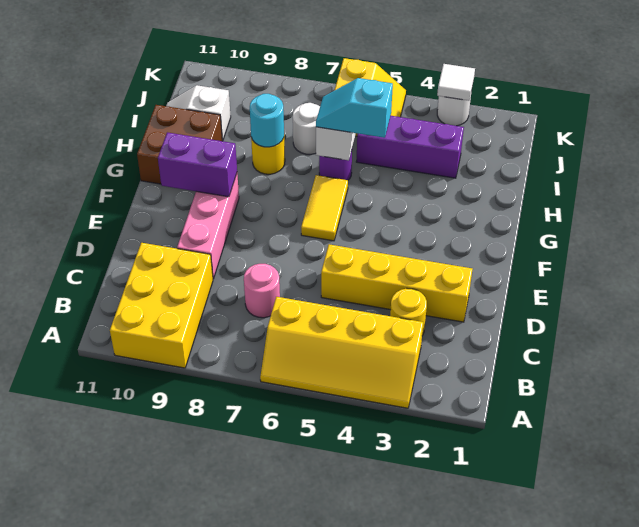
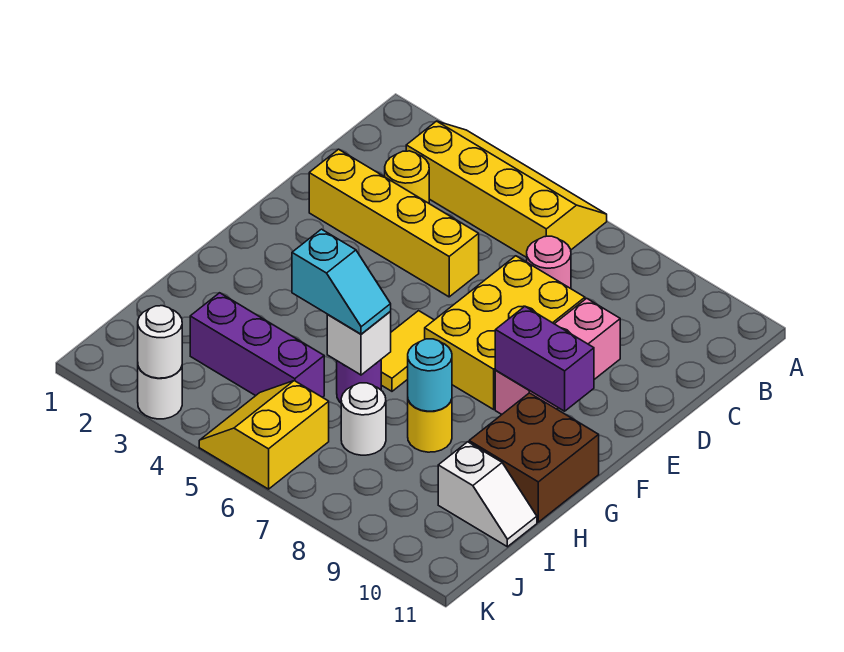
yellow brick A9:C10 level 1 -> yellow brick D7:F8 level 1
white tile K3 level 2 -> white round brick K3 level 2

